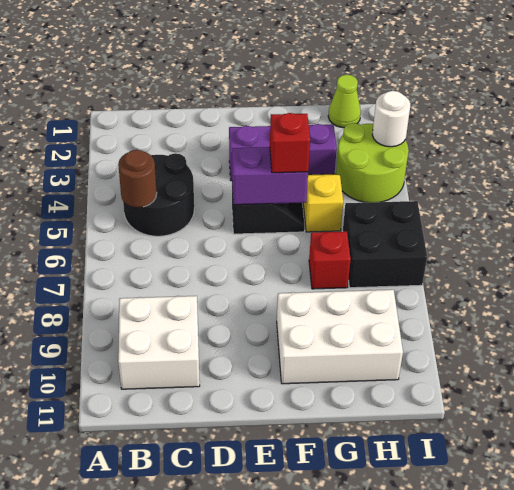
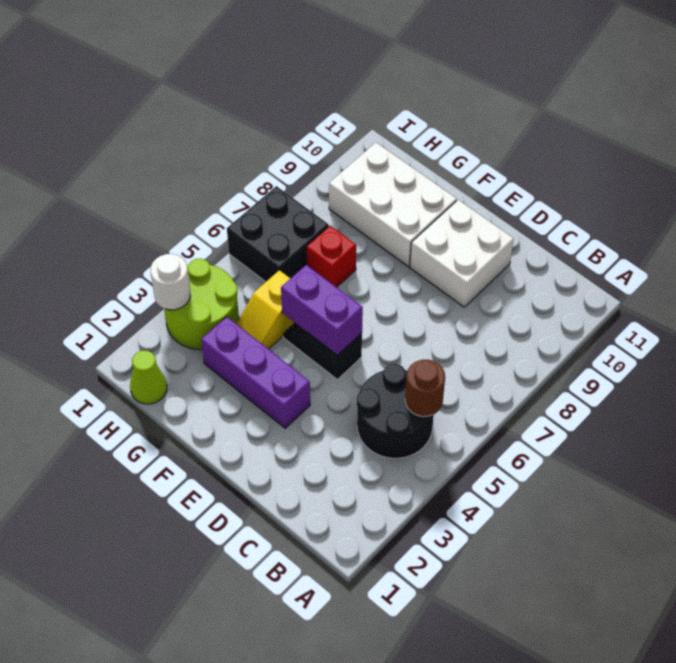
white brick B9:C10 level 1 -> white brick D9:E10 level 1
red brick F5 level 3 -> none

